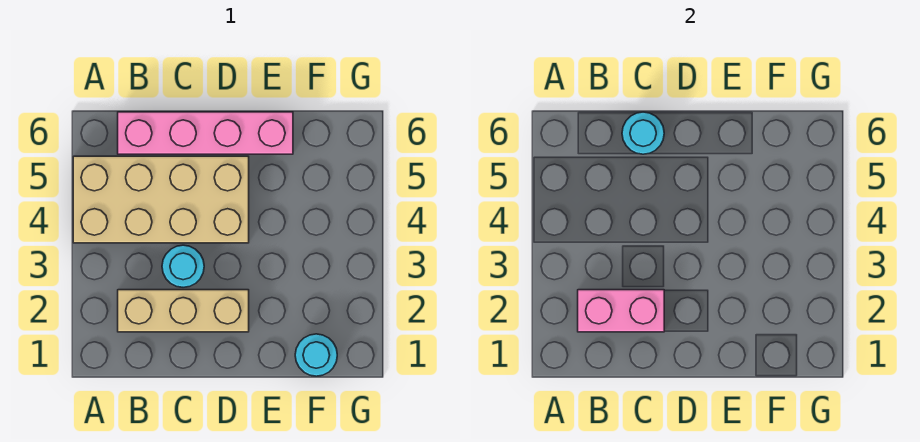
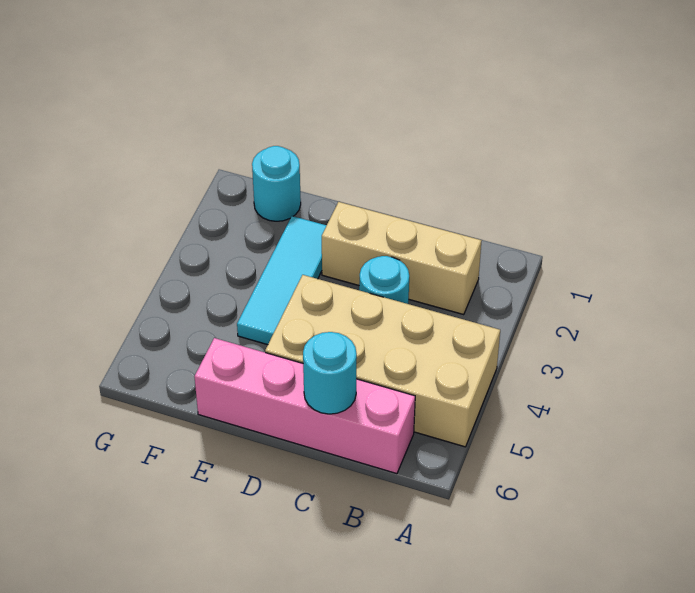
pink brick B2:C2 level 2 -> none
none -> cyan tile E2:E4 level 1

